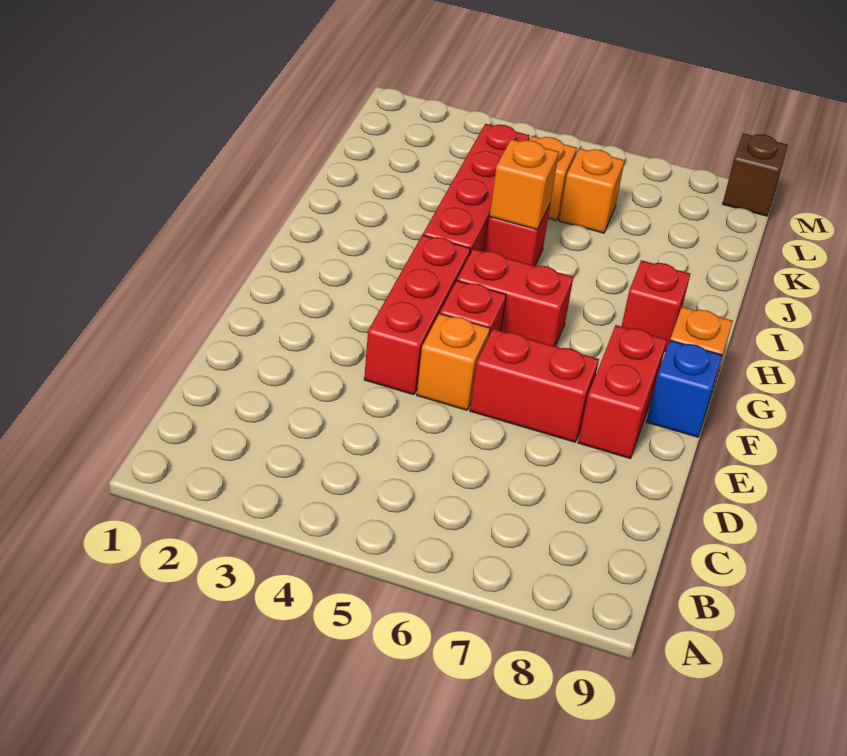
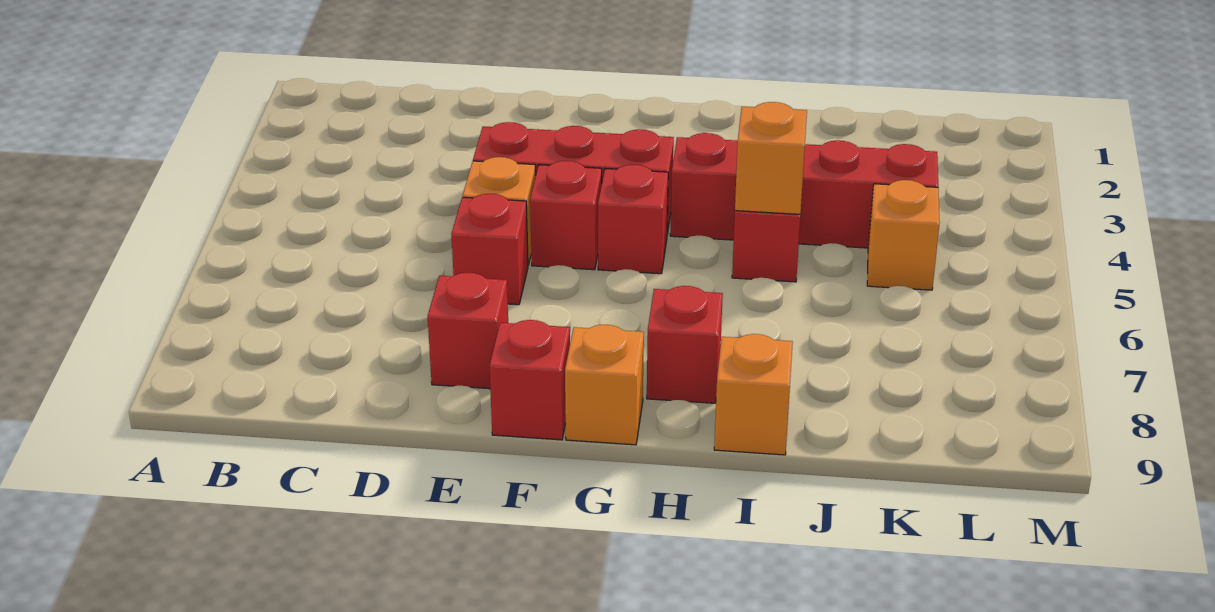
red brick E6:E7 level 1 -> red brick E6 level 1
red brick E8:F8 level 1 -> red brick E8 level 1
blue brick F9 level 1 -> red brick F9 level 1
red brick G5:G6 level 1 -> red brick G5 level 1
orange brick K6 level 1 -> orange brick I9 level 1
brown brick M9 level 1 -> none

